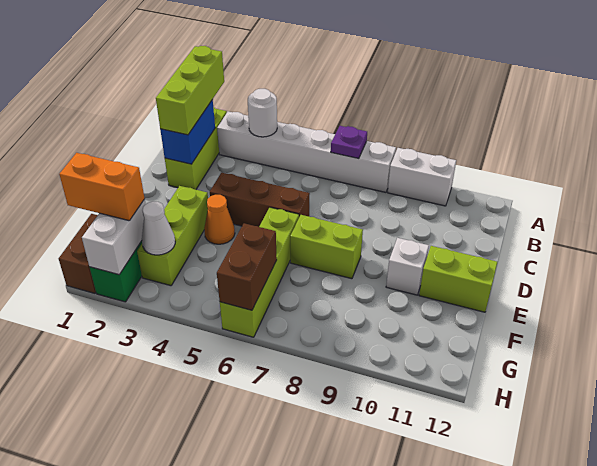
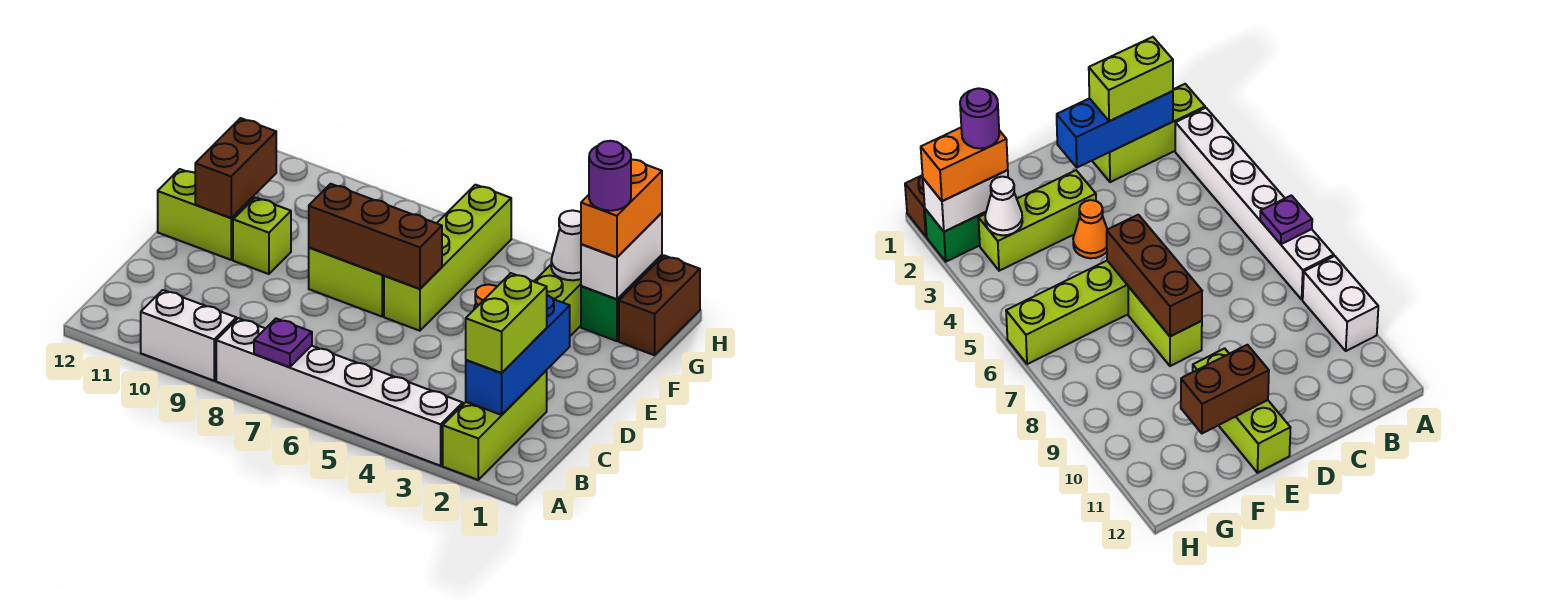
lime brick A2:C2 level 3 -> lime brick B2:C2 level 3
white round brick A4 level 2 -> none
blue brick B2:C2 level 2 -> blue brick B2:D2 level 2
brown brick D4:D6 level 1 -> brown brick E6:E8 level 2
white brick E10 level 1 -> lime brick E10 level 1
orange brick G1:G2 level 3 -> orange brick G2:H2 level 3
none -> purple round brick G2 level 4
brown brick G6:H6 level 2 -> brown brick E11:F11 level 2

